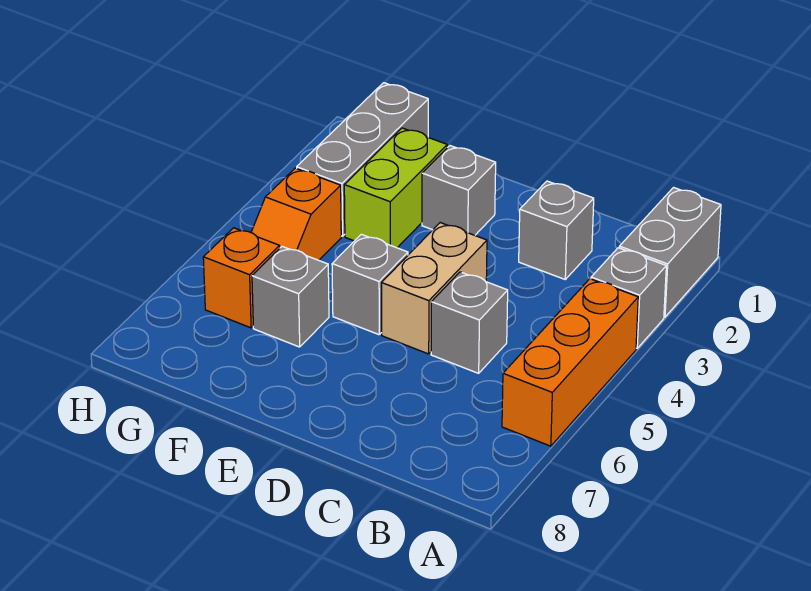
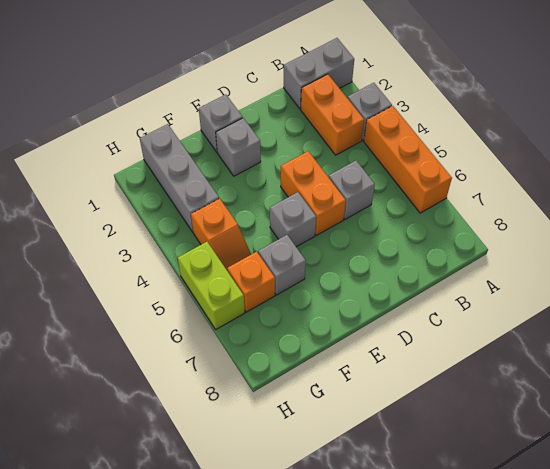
grey brick A1:A2 level 1 -> grey brick A1:B1 level 1
none -> orange brick B2:B3 level 1
grey brick C2 level 1 -> grey brick E1 level 1
tan brick D4:D5 level 1 -> orange brick D4:D5 level 1
lime brick F2:F3 level 1 -> lime brick H5:H6 level 1

